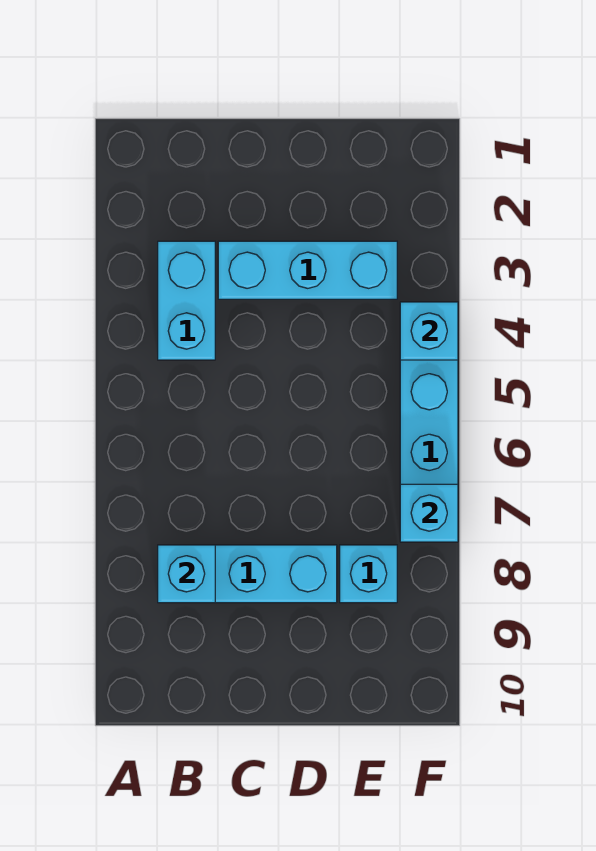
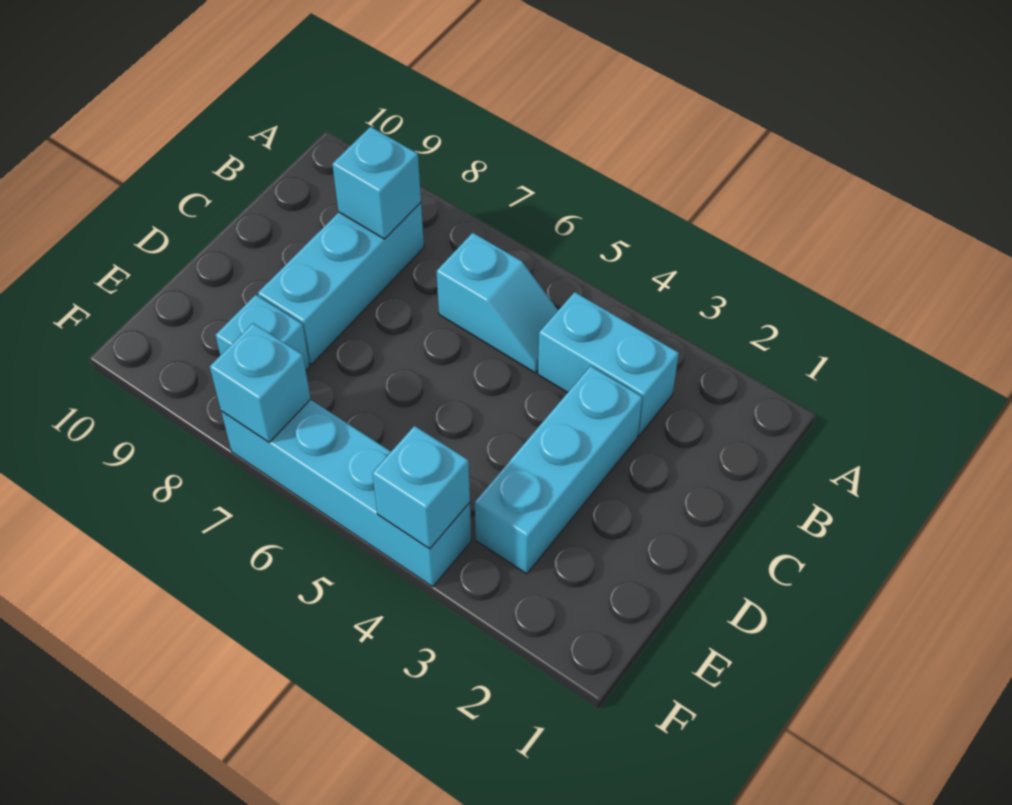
none -> cyan slope B5:B6 level 1 top 6

